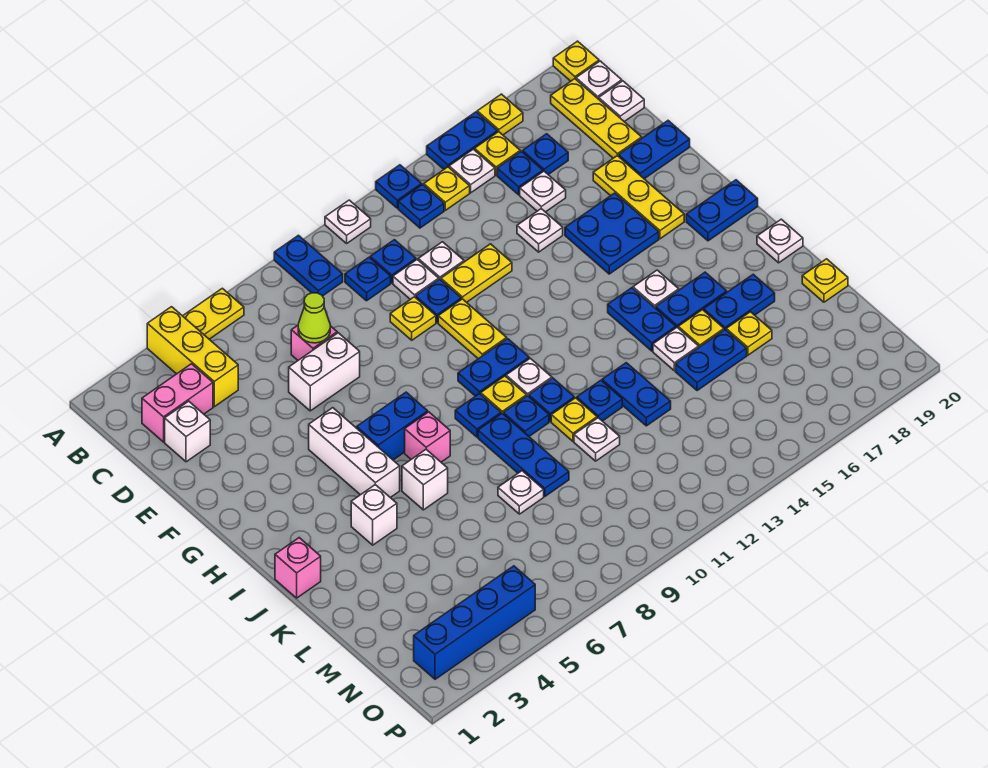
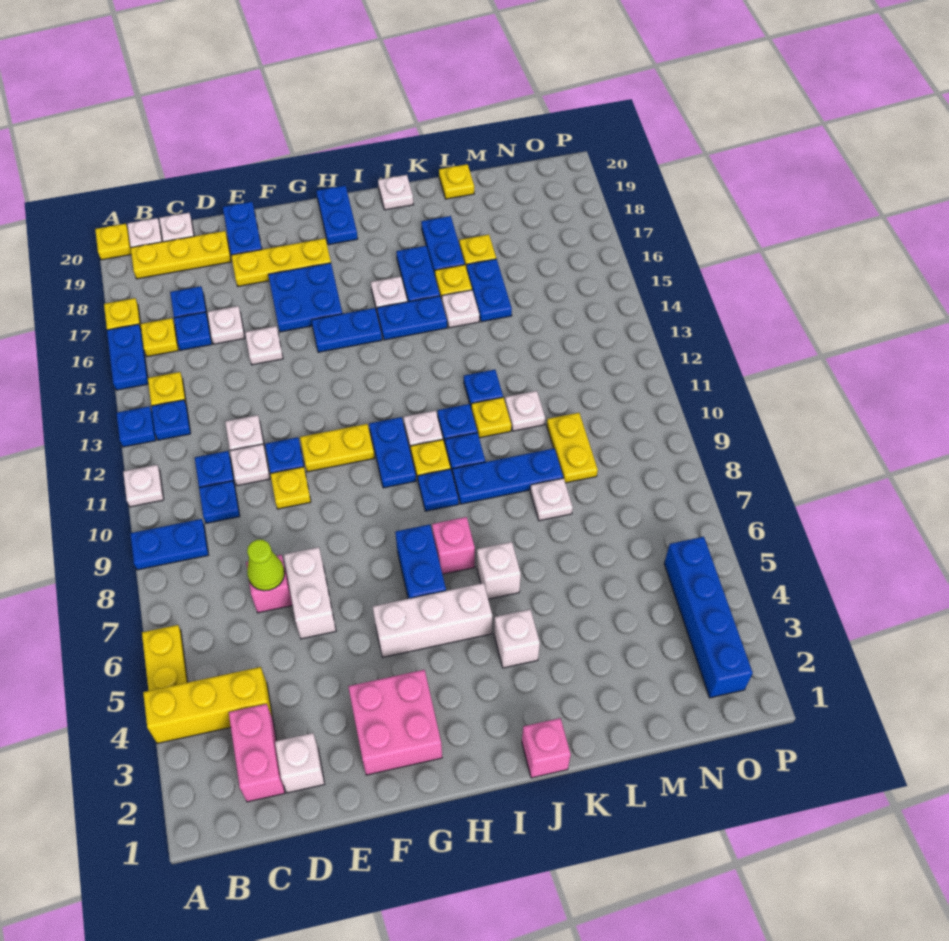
white plate B15 level 1 -> none
yellow plate E12:E13 level 1 -> yellow plate M9:M10 level 1
none -> pink brick F2:G3 level 1
blue plate K13:L13 level 1 -> blue plate G15:H15 level 1

